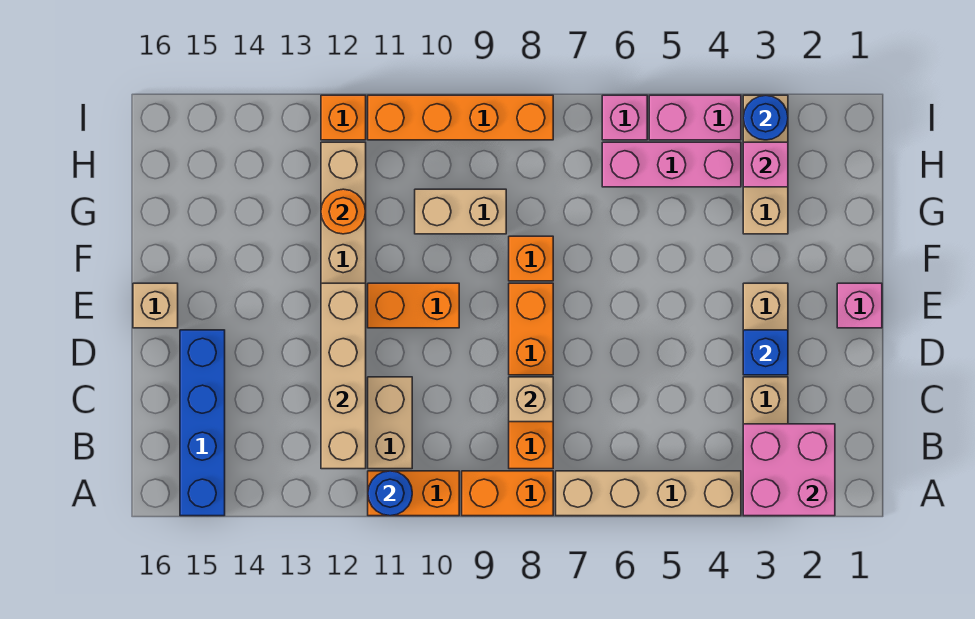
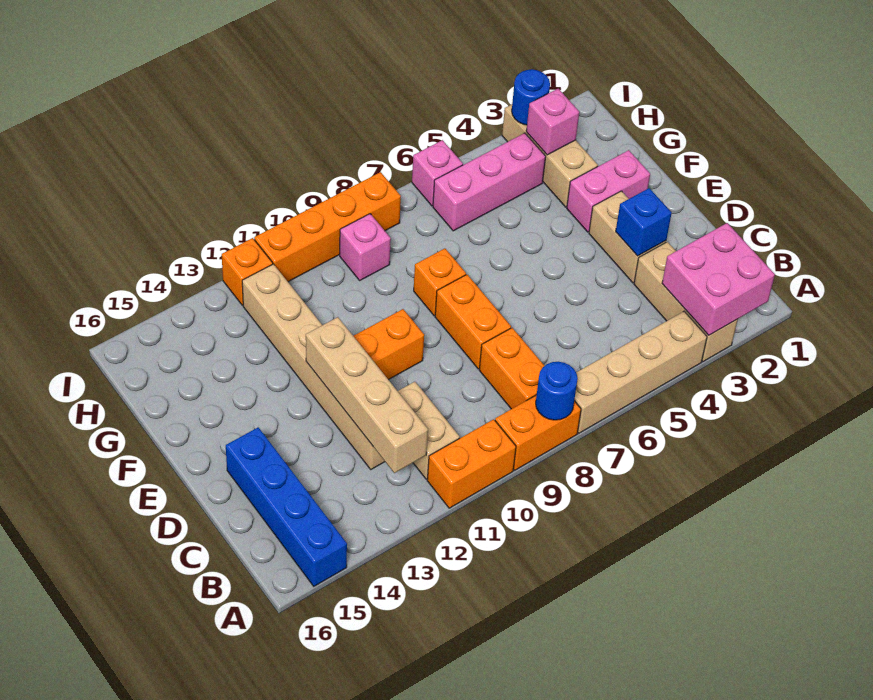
blue round brick A11 level 2 -> blue round brick A8 level 2
tan brick C8 level 2 -> none
pink brick E1 level 1 -> pink brick H9 level 1
tan brick E16 level 1 -> none
tan brick G9:G10 level 1 -> none
orange round brick G12 level 2 -> none
pink brick I4:I5 level 1 -> pink brick F2:F3 level 1

